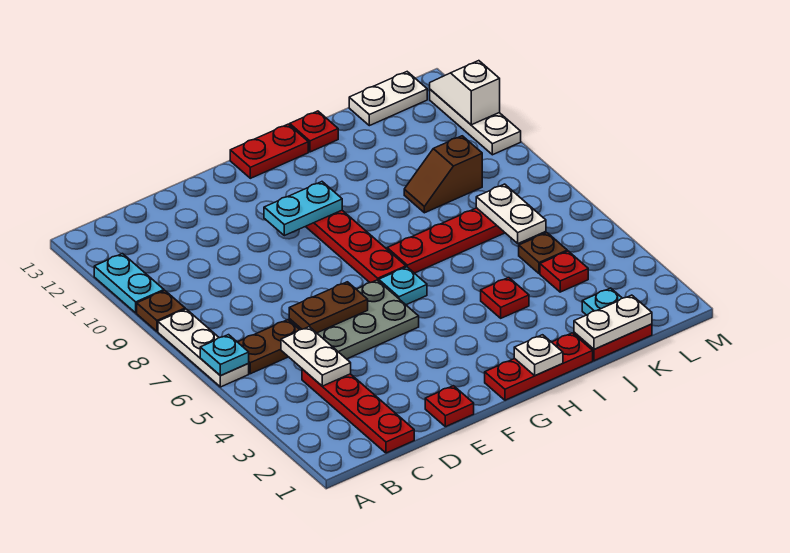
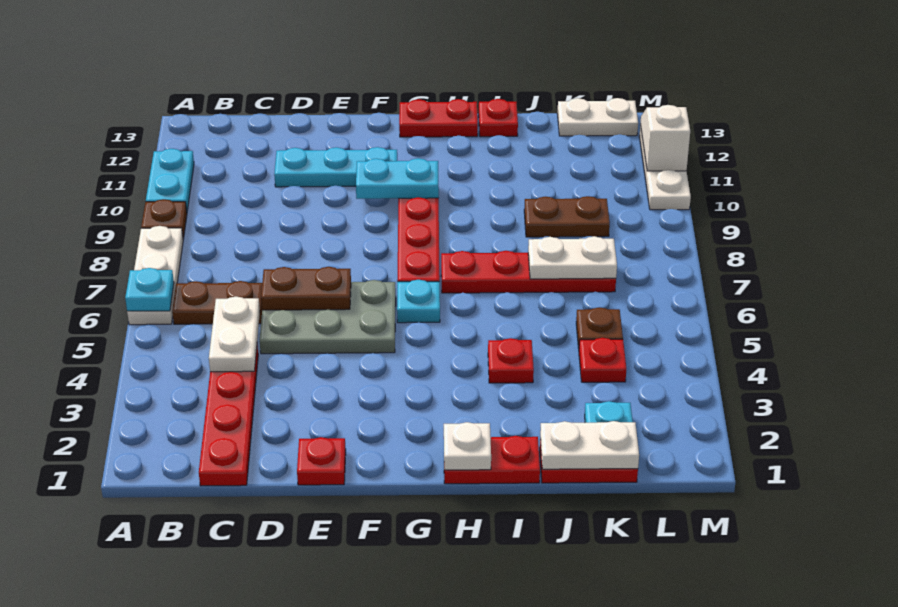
none -> cyan plate D11:F11 level 1
red plate G1:I1 level 1 -> red plate H1:I1 level 1
brown slope J9:K9 level 1 top K -> brown plate J9:K9 level 1
white plate K6:K7 level 2 -> white plate J7:K7 level 2

